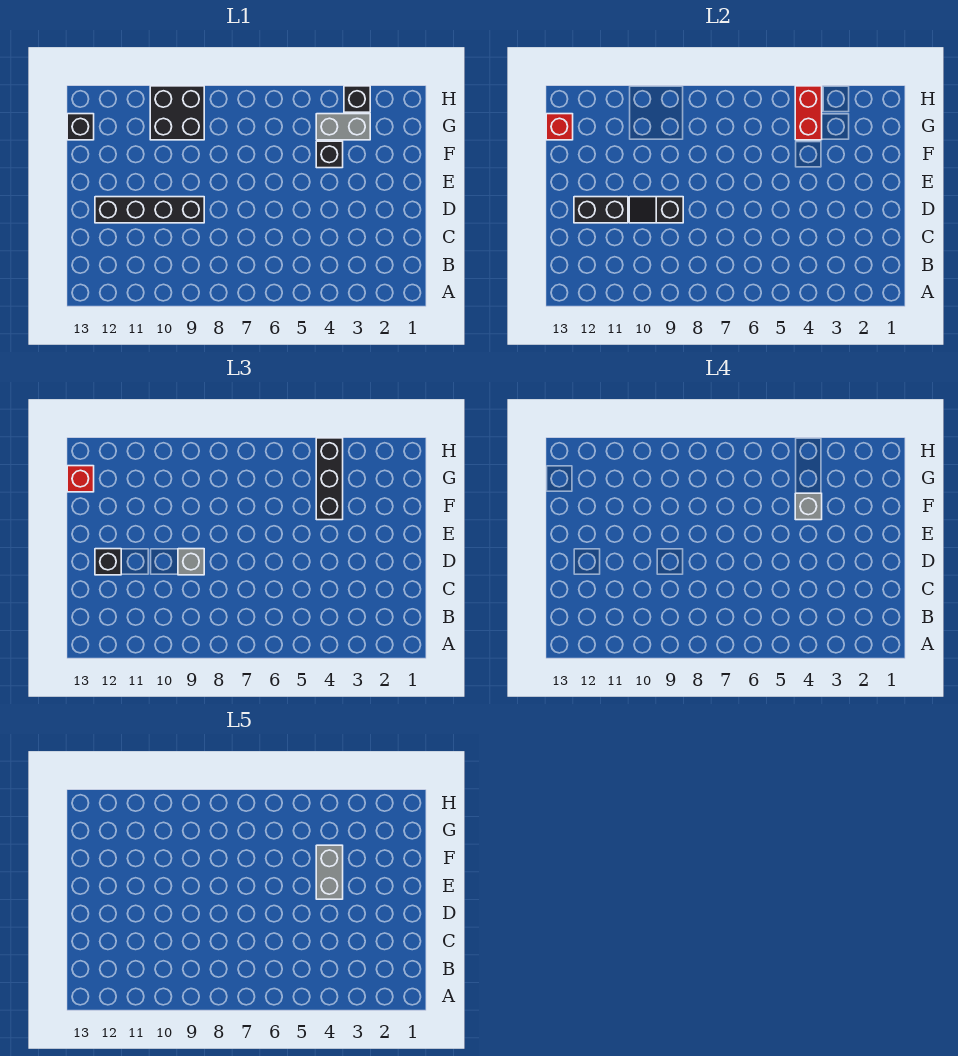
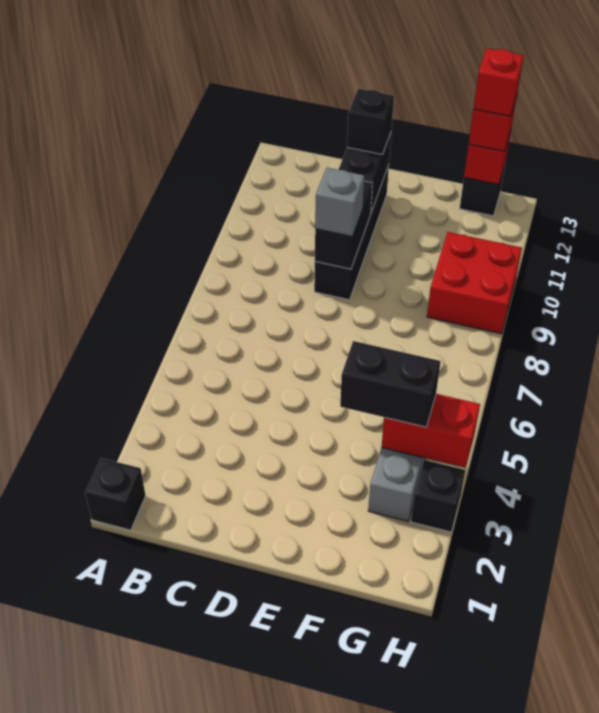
black slope D9:D10 level 2 top 9 -> black brick D9:D10 level 2
grey brick E4:F4 level 5 -> none
black brick F4 level 1 -> black brick A1 level 1
black brick F4:H4 level 3 -> black brick F4:G4 level 3
grey brick F4 level 4 -> none
black brick G9:H10 level 1 -> red brick G9:H10 level 1
none -> red brick G13 level 4

